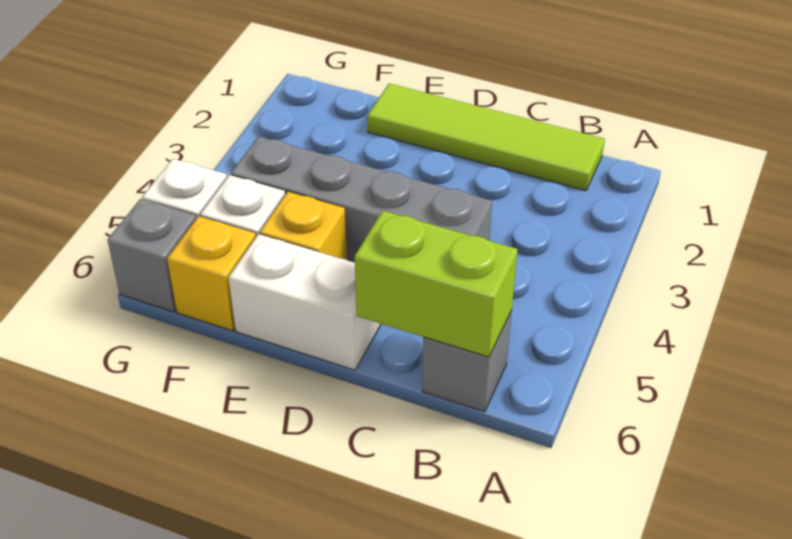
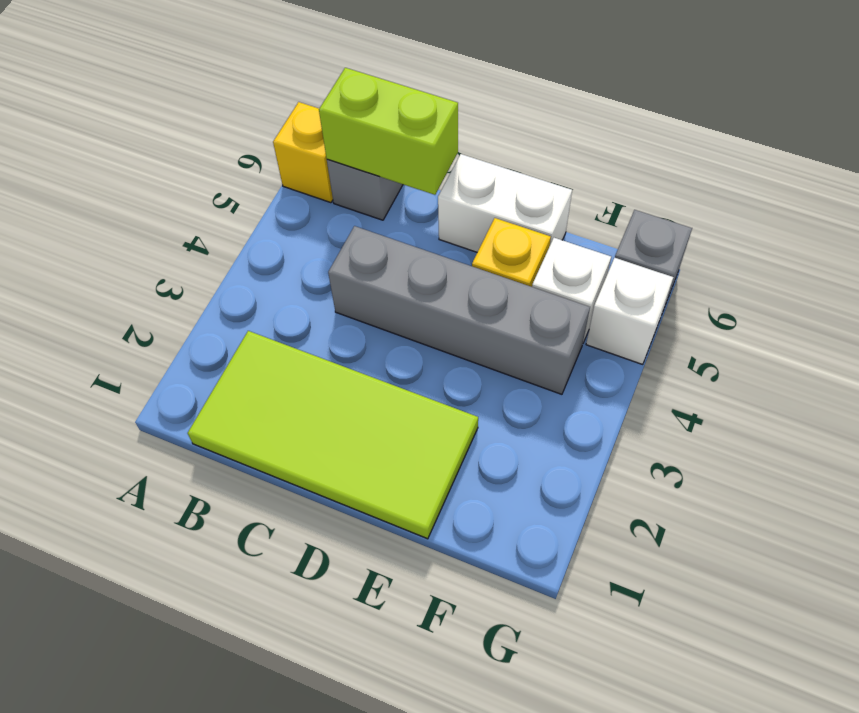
lime tile B1:E1 level 1 -> lime tile B1:E2 level 1
yellow brick F6 level 1 -> yellow brick A6 level 1

